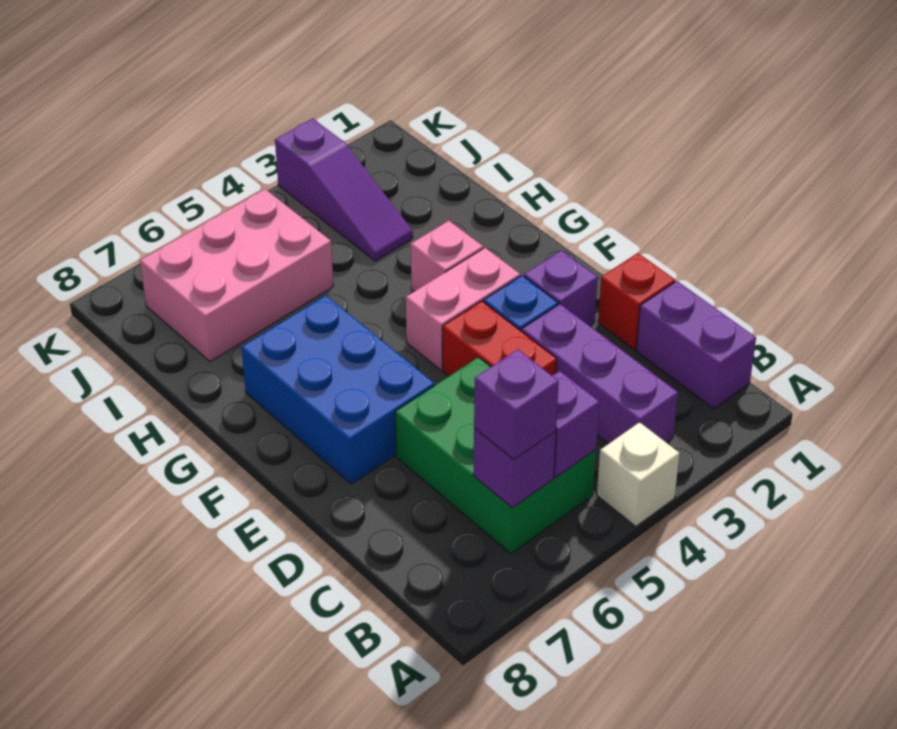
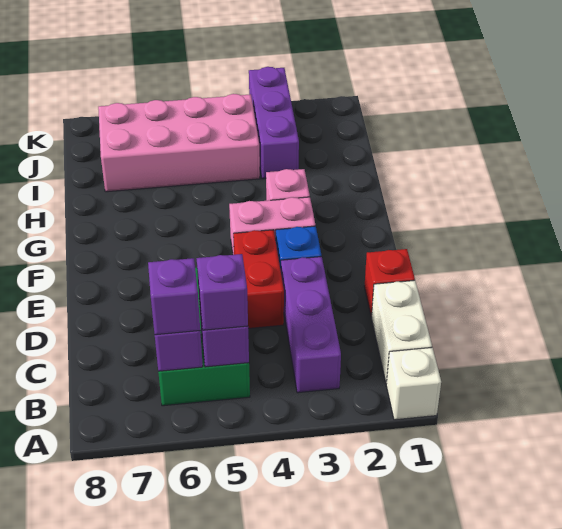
white brick A4 level 1 -> white brick A1 level 1
purple brick B1:C1 level 1 -> white brick B1:C1 level 1
purple brick E2 level 1 -> purple brick B5 level 3
blue brick E6:G7 level 1 -> none
purple slope I3:K3 level 1 top K -> purple brick I3:K3 level 1
pink brick I5:J7 level 1 -> pink brick I4:J7 level 1

